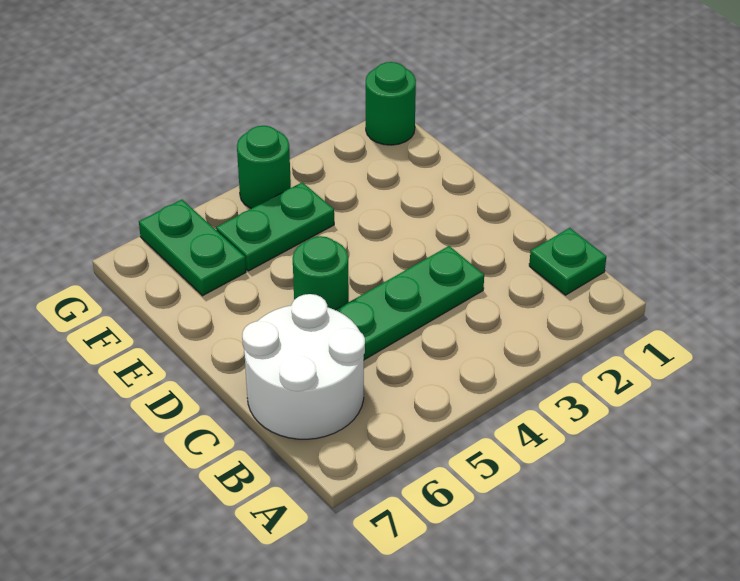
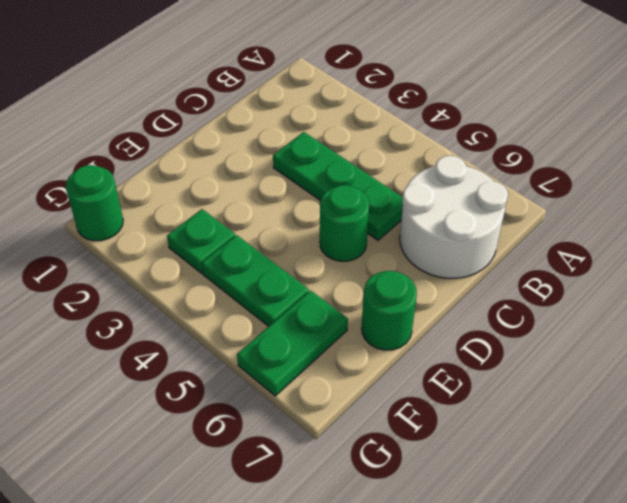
green plate B1 level 1 -> green plate F3 level 1
green round brick G4 level 1 -> green round brick E7 level 1

